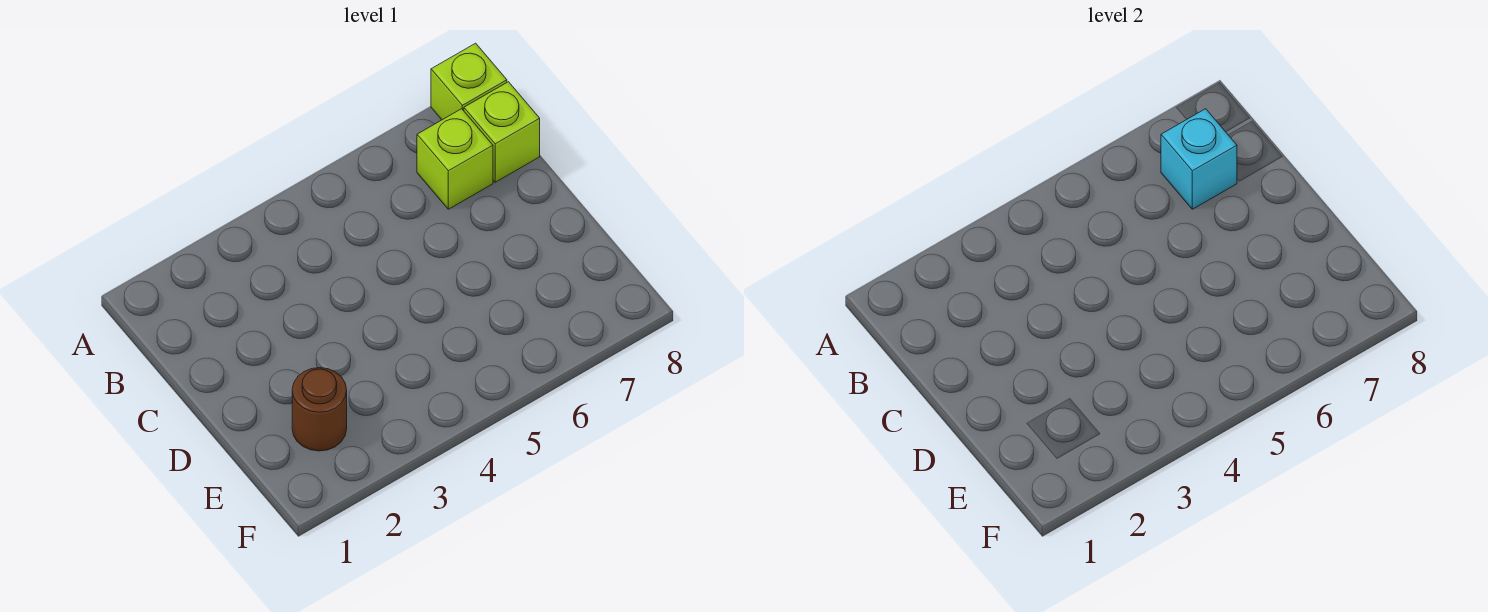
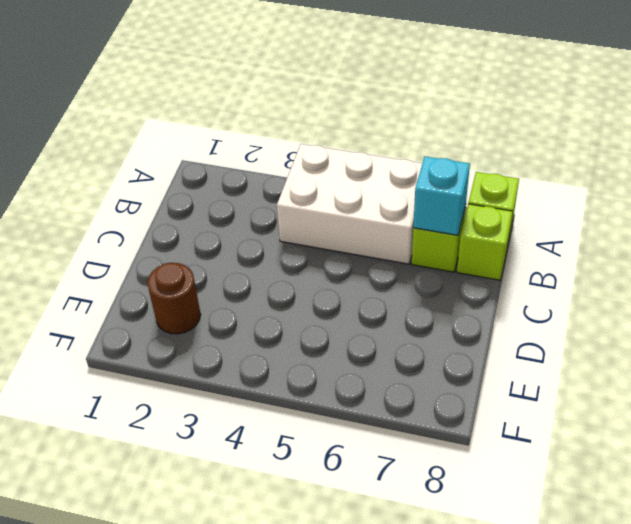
none -> white brick A4:B6 level 1

